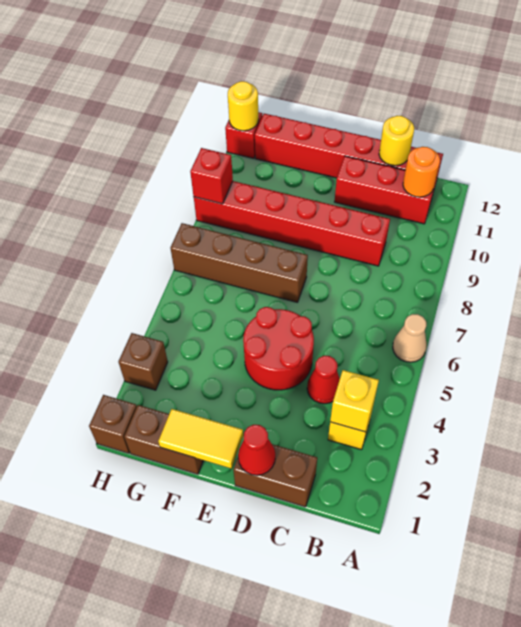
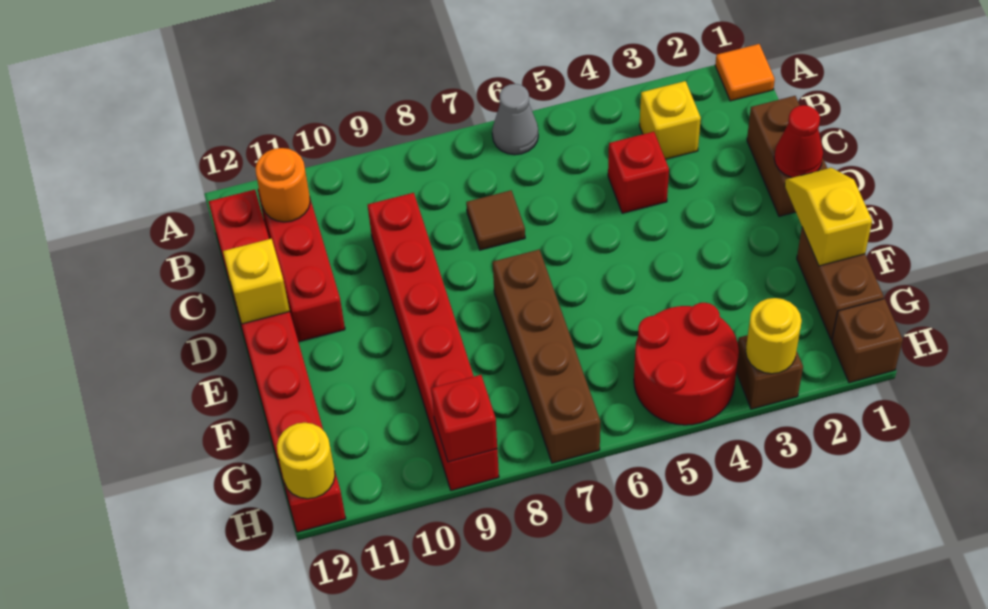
none -> orange tile A1 level 1
tan cone A6 level 1 -> grey cone A6 level 1
yellow brick B3 level 2 -> yellow brick D12 level 2
red cone C4 level 1 -> red brick C4 level 1
none -> brown tile C7 level 1
yellow round brick C12 level 2 -> yellow round brick H3 level 2
red round brick D4:E5 level 1 -> red round brick G4:H5 level 1
yellow tile E1:F1 level 2 -> yellow slope E1:F1 level 2 top F

